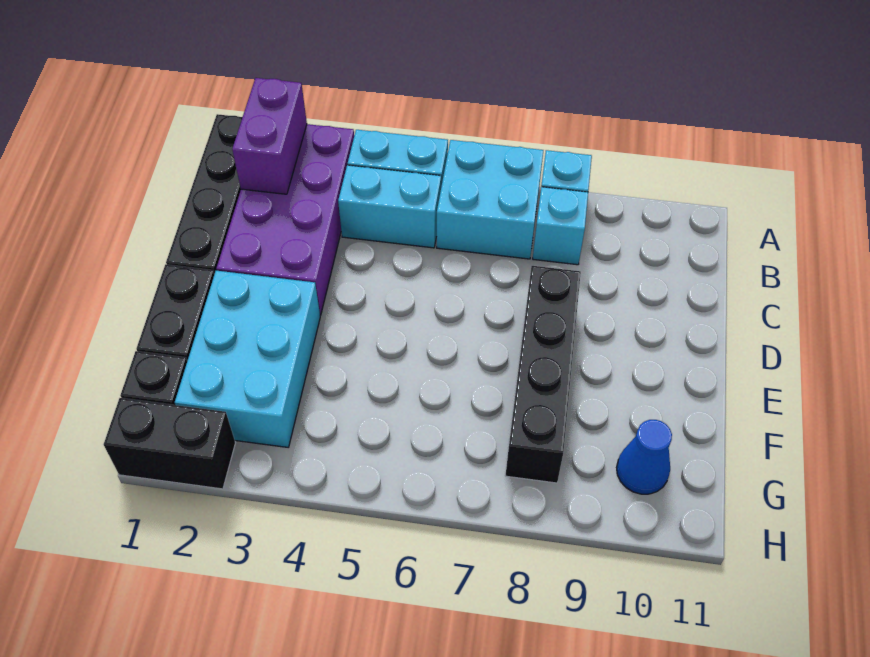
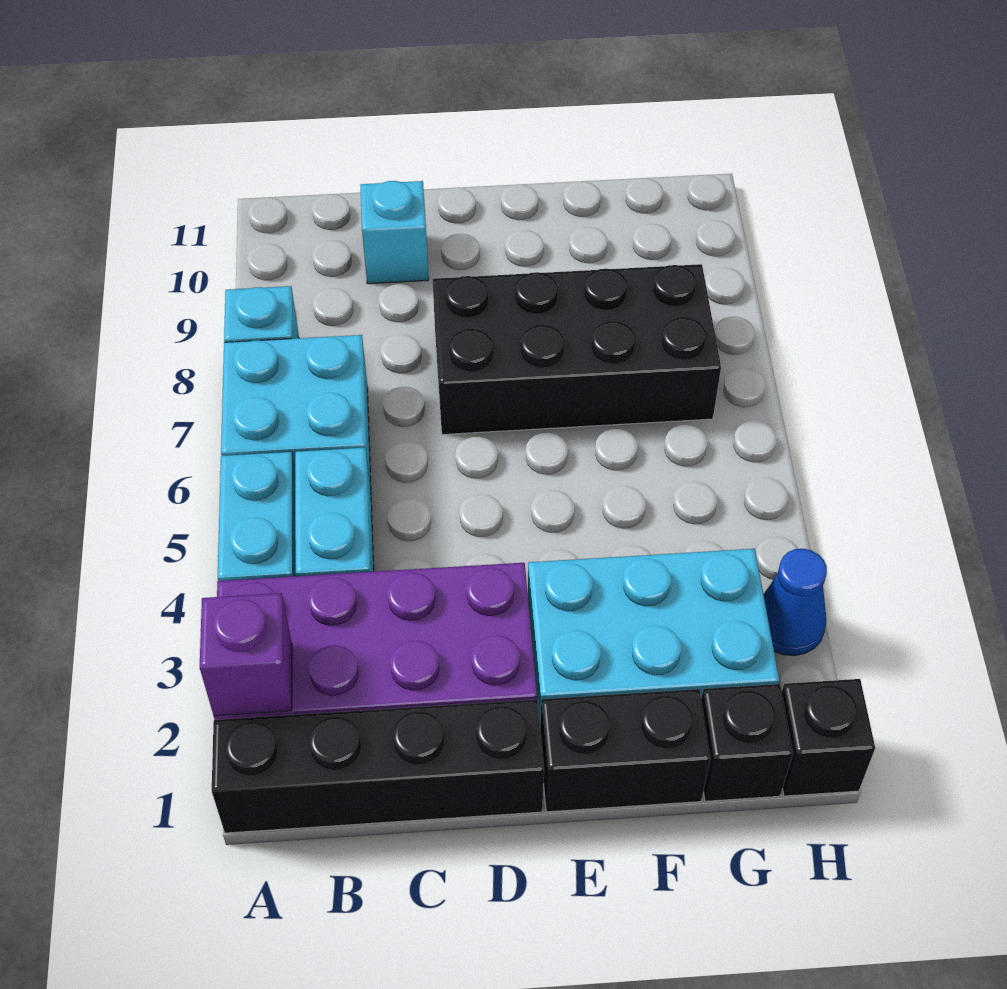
purple brick A2:B2 level 2 -> purple brick A2 level 2
cyan brick B8 level 1 -> cyan brick C10 level 1
black brick D8:G8 level 1 -> black brick D7:G8 level 1
blue cone G10 level 1 -> blue cone H3 level 1
black brick H1:H2 level 1 -> black brick H1 level 1

